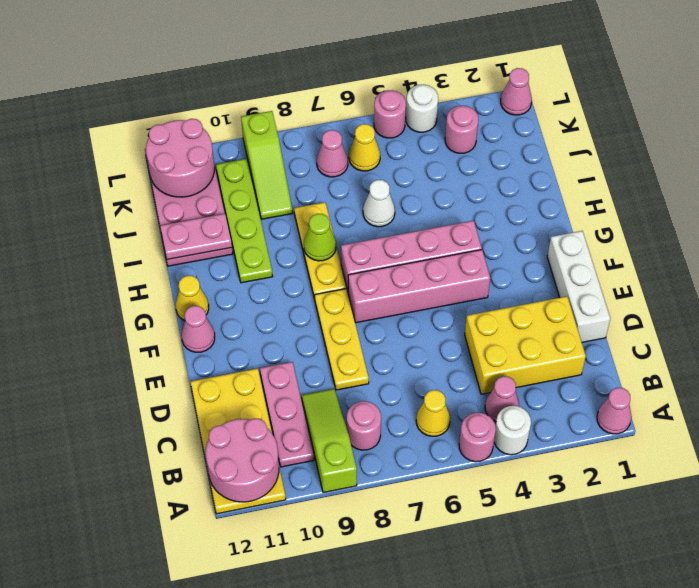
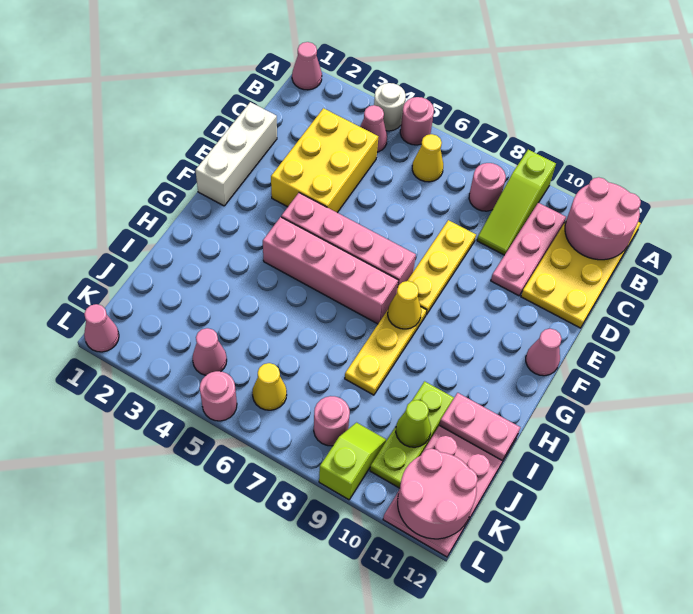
yellow brick C2:D4 level 1 -> yellow brick C3:E4 level 1
yellow cone G12 level 1 -> yellow cone G8 level 2
lime cone H8 level 2 -> lime cone J10 level 2
lime plate H10:K10 level 1 -> lime plate I10:K10 level 1
white cone I6 level 1 -> none
lime slope J9:L9 level 1 top L -> lime slope K9:L9 level 1 top L
pink round brick K3 level 1 -> pink round brick K8 level 1
pink cone K7 level 1 -> pink cone K4 level 1
white round brick L4 level 1 -> none

